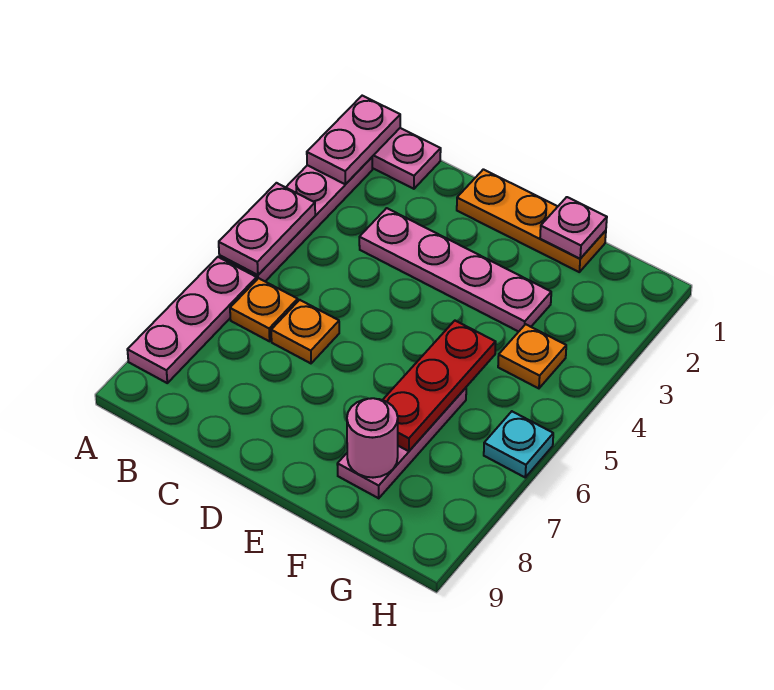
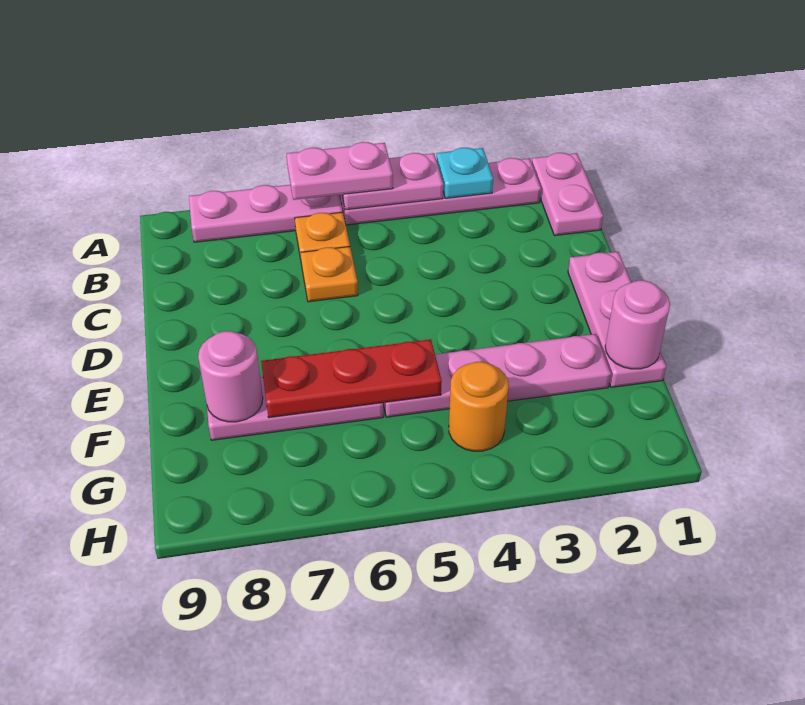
pink plate A1:A2 level 2 -> pink plate A5:A6 level 3
pink plate C3:F3 level 1 -> pink plate F2:F5 level 1
orange plate D1:F1 level 1 -> pink plate D1:F1 level 1
pink plate F1 level 2 -> pink round brick F1 level 2
orange plate G4 level 1 -> orange round brick G4 level 1
cyan plate H6 level 1 -> cyan plate A3 level 2

